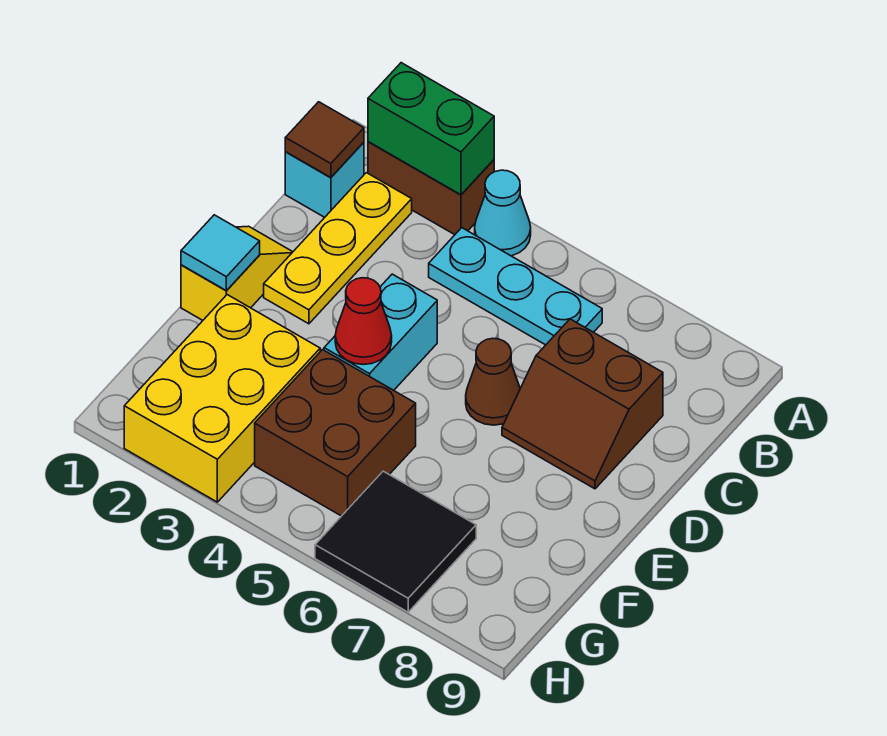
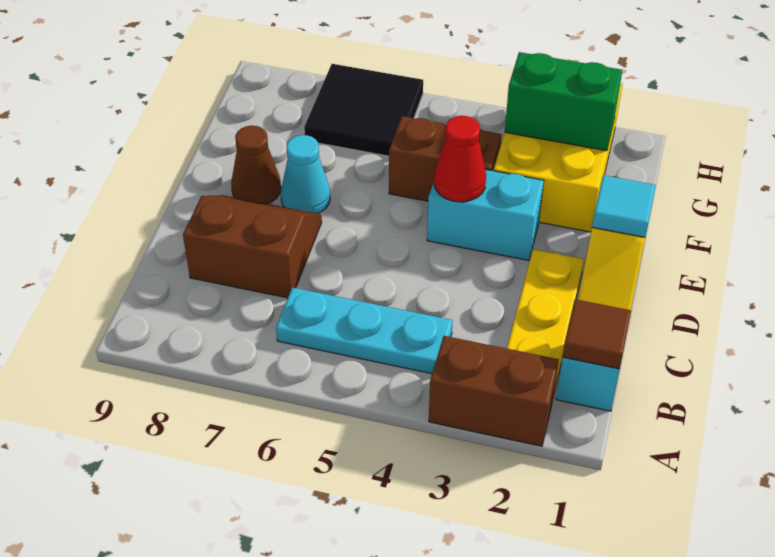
green brick A2:A3 level 2 -> green brick G2:G3 level 2
cyan cone A4 level 1 -> cyan cone E7 level 1
cyan brick D4:E4 level 1 -> cyan brick E3:E4 level 1
brown cone D6 level 1 -> brown cone E8 level 1
brown brick F4:G5 level 1 -> brown brick F4:F5 level 1

